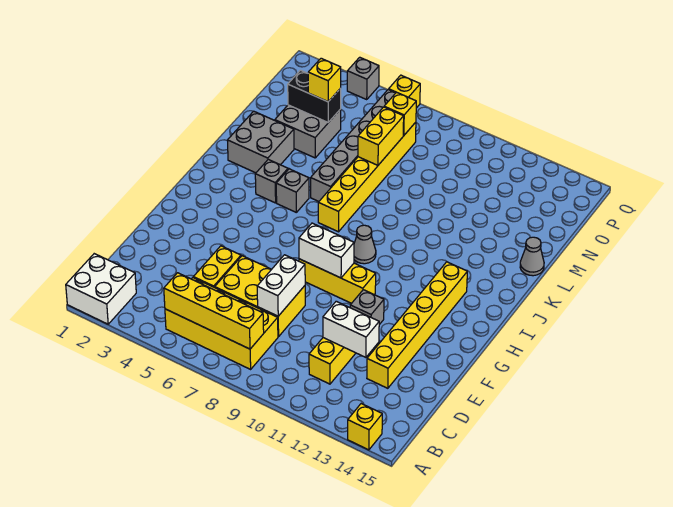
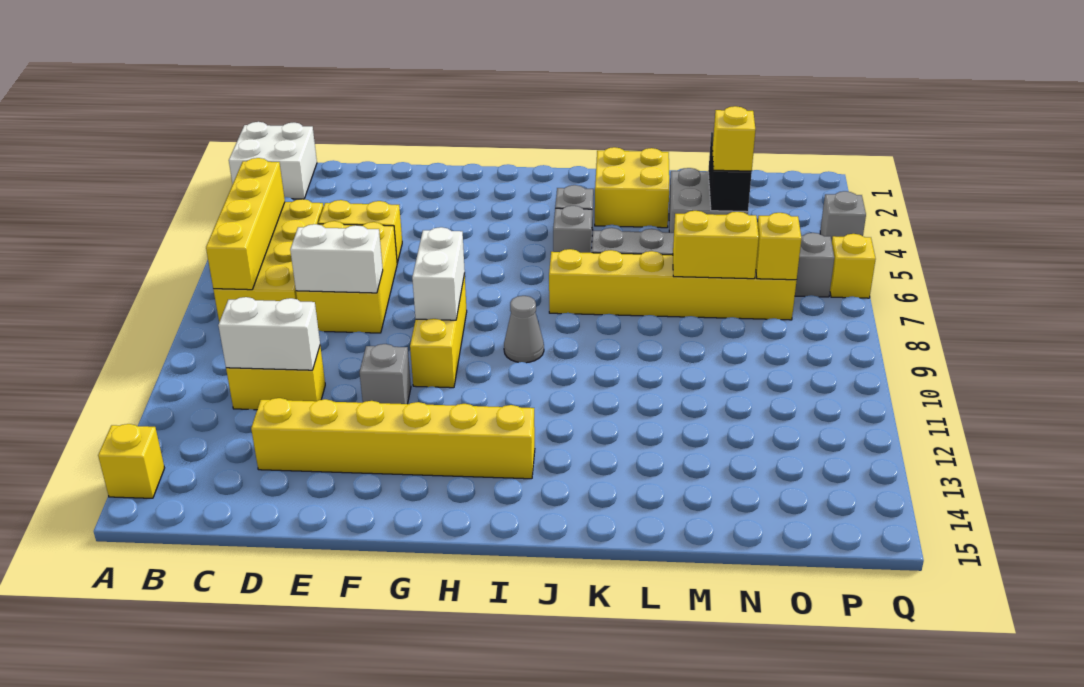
white brick D11:D12 level 2 -> white brick C11:D11 level 2
grey brick K2:L3 level 1 -> yellow brick K2:L3 level 1
grey cone L15 level 1 -> none

